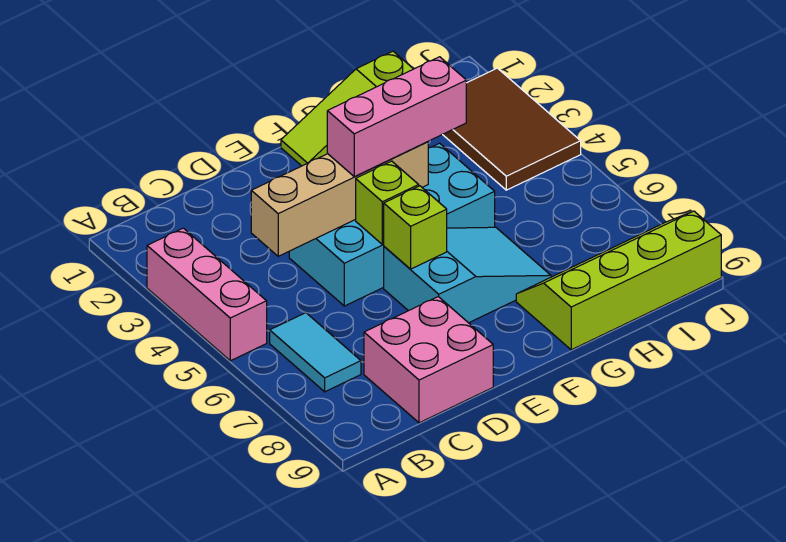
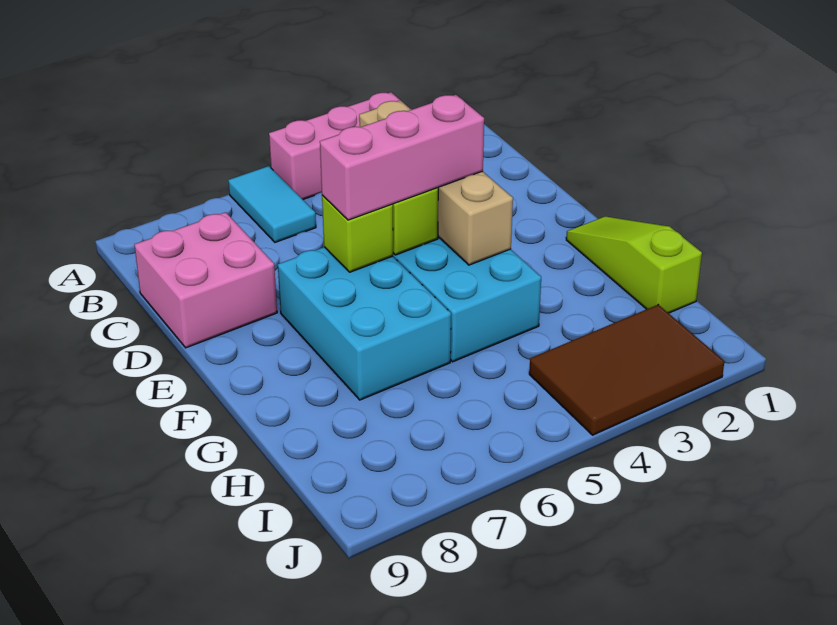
cyan tile B6:B7 level 1 -> cyan tile A6:B6 level 1
pink brick E4:G4 level 3 -> pink brick E4:E6 level 3
cyan slope E6:G7 level 1 top E -> cyan brick E6:G7 level 1
lime slope G8:J9 level 1 top 9 -> none

